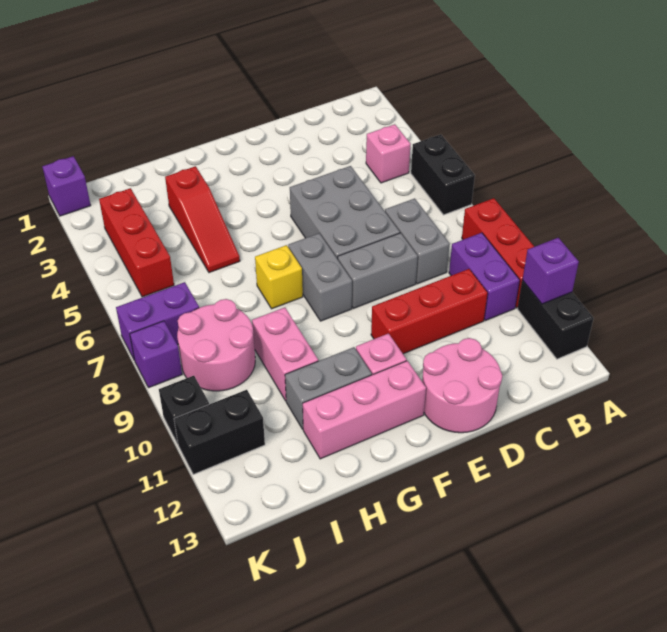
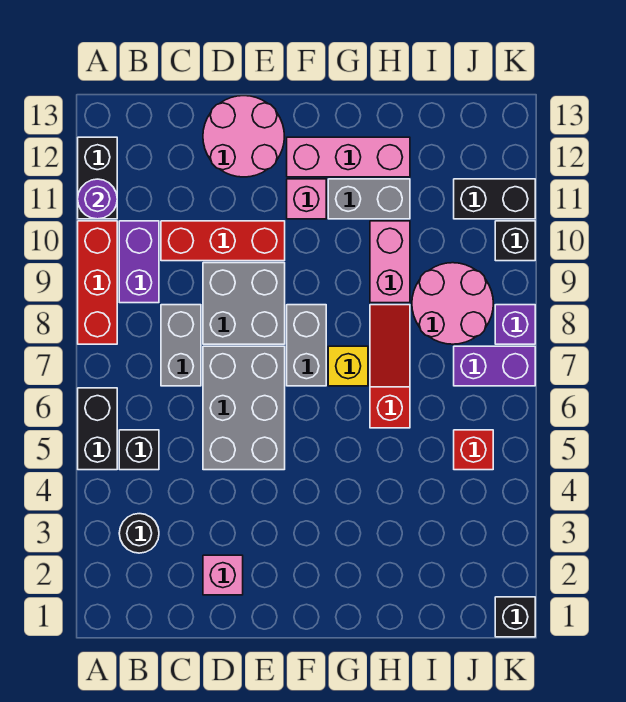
purple brick A11 level 2 -> purple round brick A11 level 2
none -> black round brick B3 level 1
pink brick B4 level 1 -> pink brick D2 level 1
none -> black brick B5 level 1
grey brick D8:E8 level 1 -> grey brick D8:E9 level 1
red slope H3:H5 level 1 top 3 -> red slope H6:H8 level 1 top 6
red brick J3:J5 level 1 -> red brick J5 level 1
purple brick K1 level 1 -> black brick K1 level 1

